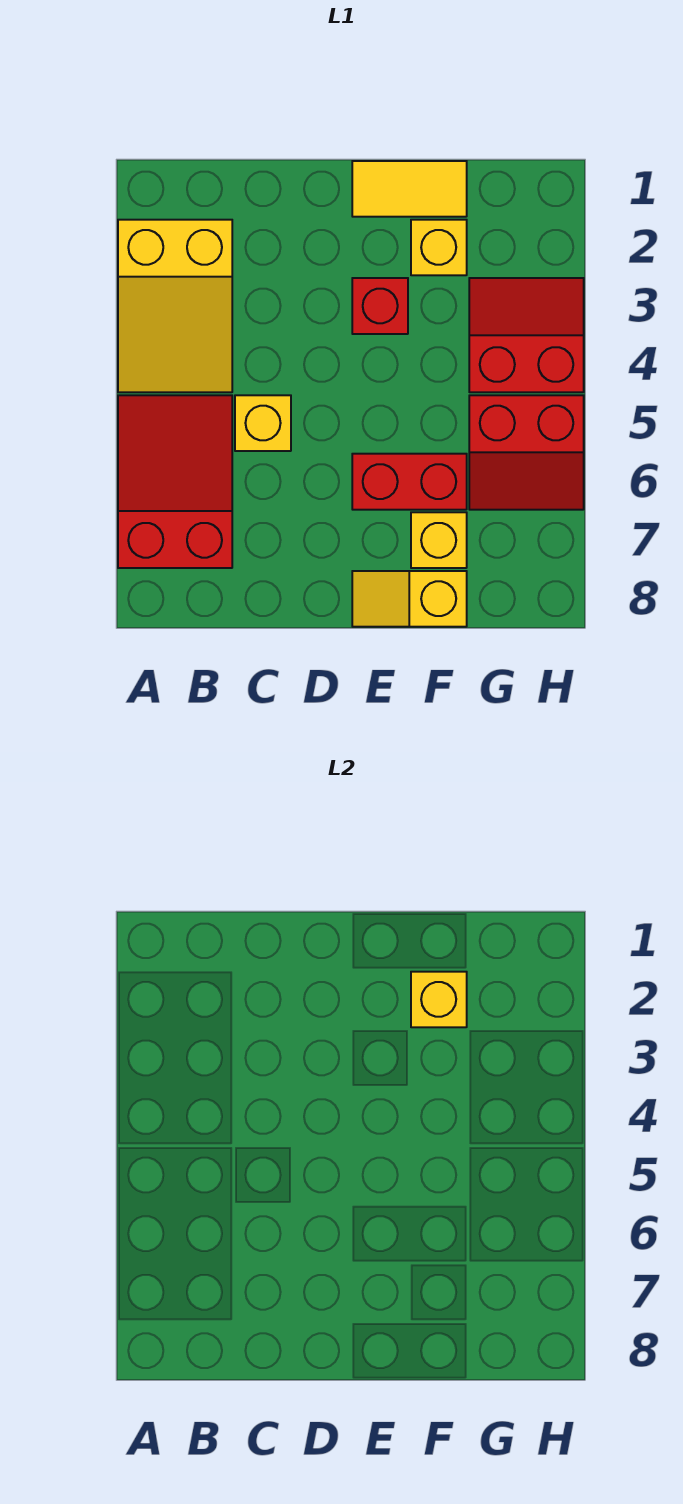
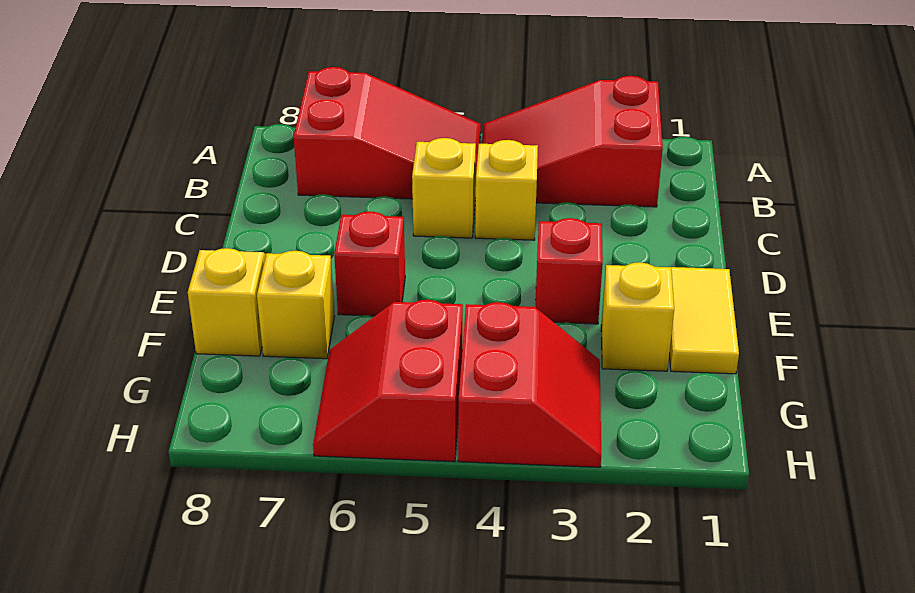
yellow slope A2:B4 level 1 top 2 -> red slope A2:B4 level 1 top 2
red brick E6:F6 level 1 -> red brick E6 level 1
yellow brick F2 level 2 -> yellow brick C4 level 1

